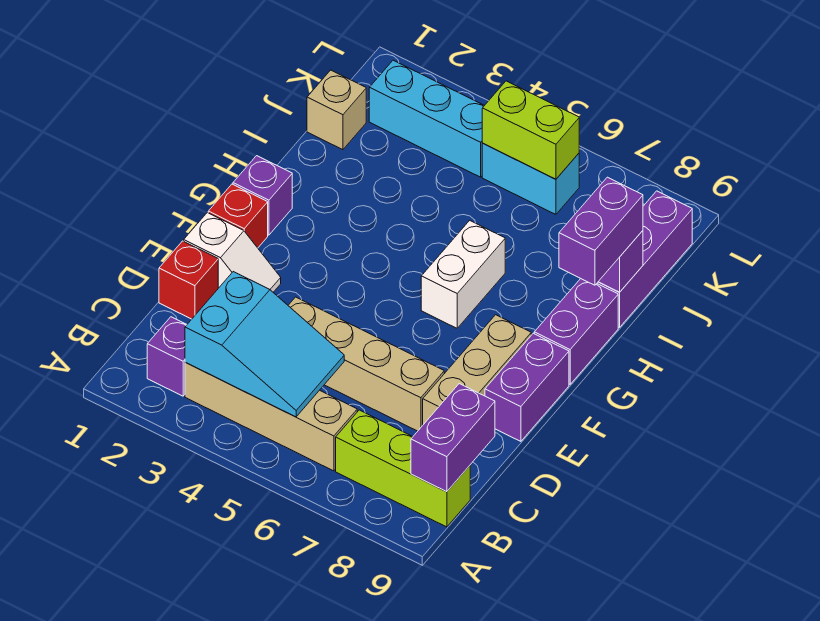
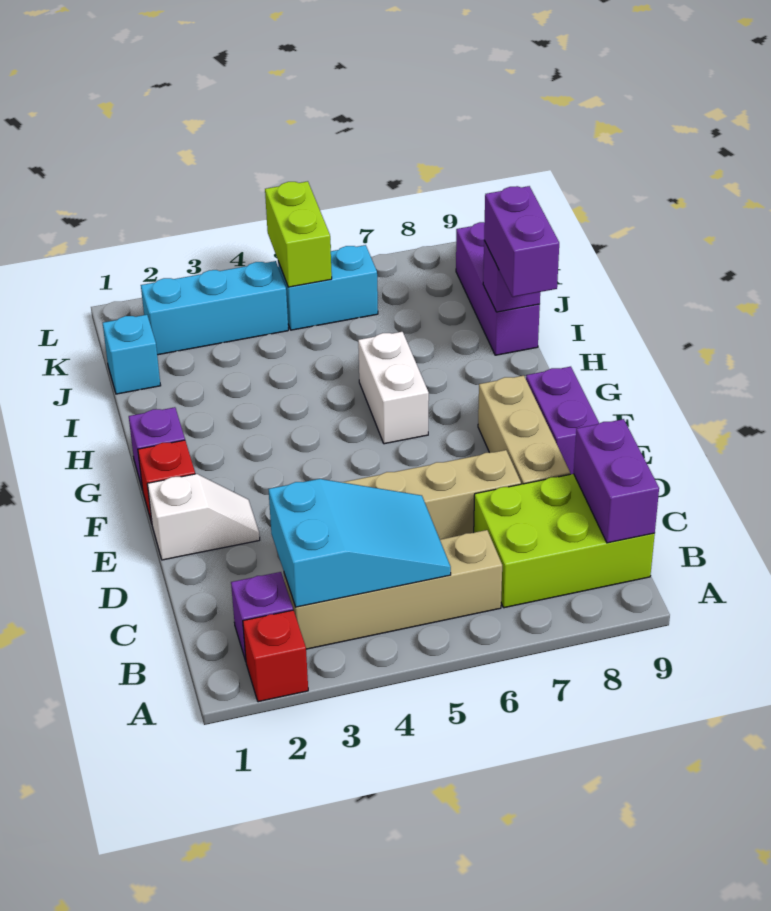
lime brick B7:B9 level 1 -> lime brick B7:C9 level 1
red brick D1 level 1 -> red brick A2 level 1
purple brick G9:H9 level 1 -> none
tan brick J1 level 1 -> cyan brick J1 level 1
lime brick K5:K6 level 2 -> lime brick K5:L5 level 2

